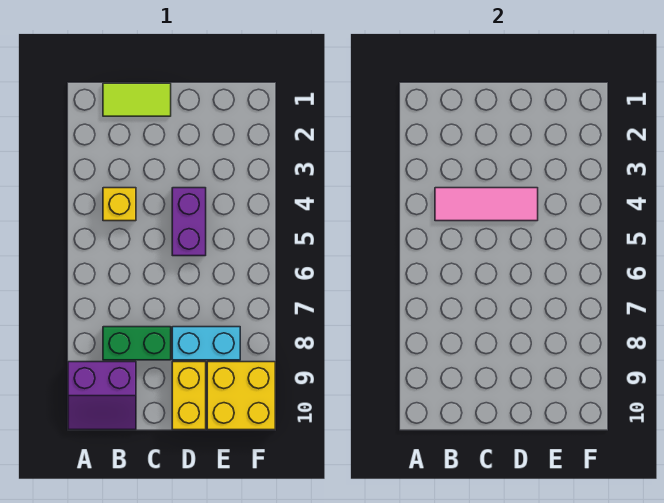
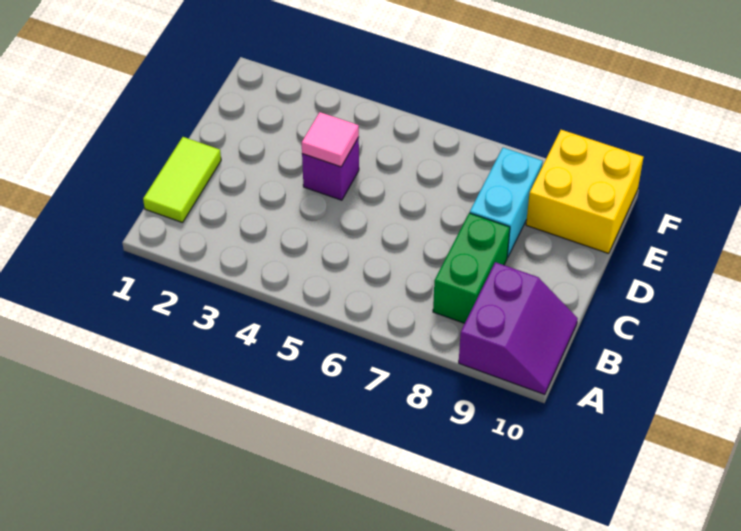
yellow brick B4 level 1 -> none
pink tile B4:D4 level 2 -> pink tile D4 level 2
purple brick D4:D5 level 1 -> purple brick D4 level 1
yellow brick D9:D10 level 1 -> none

